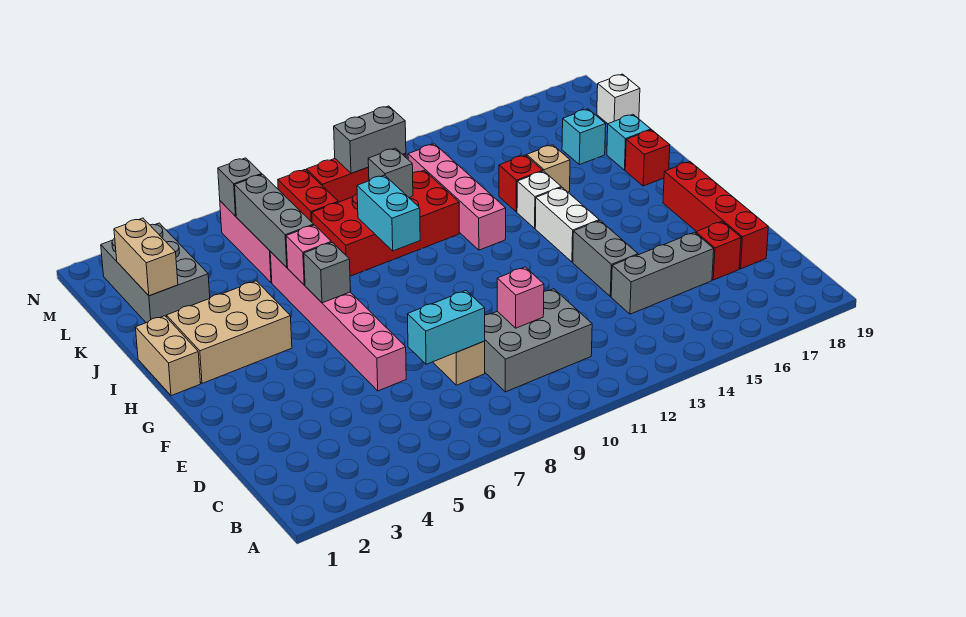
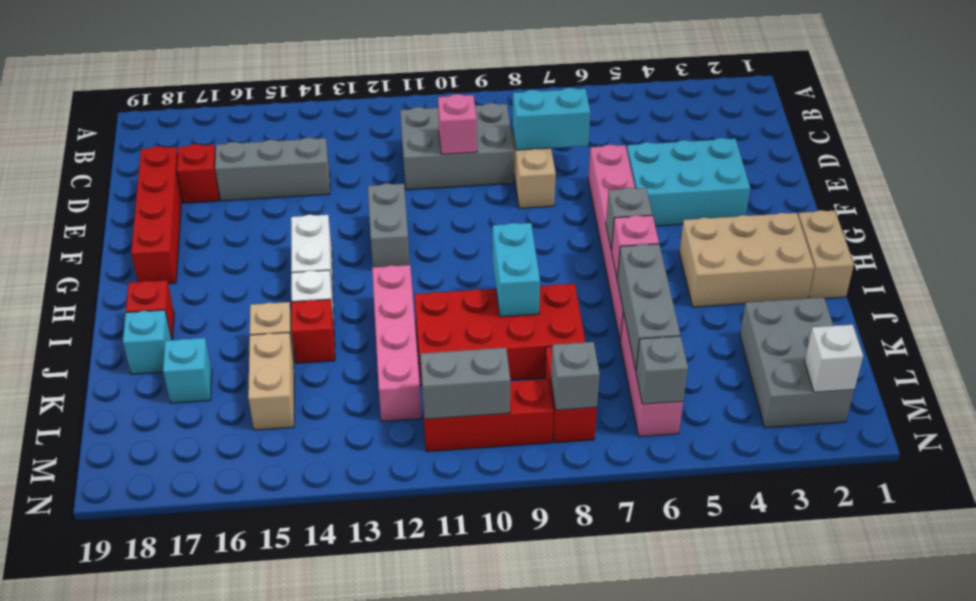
none -> cyan brick E3:F5 level 1
grey brick E14:F14 level 1 -> grey brick F12:G12 level 1
tan brick K2:L2 level 2 -> tan brick K15:L15 level 1
grey brick K10 level 2 -> grey brick M8 level 2
white brick L19 level 1 -> white brick M2 level 2

